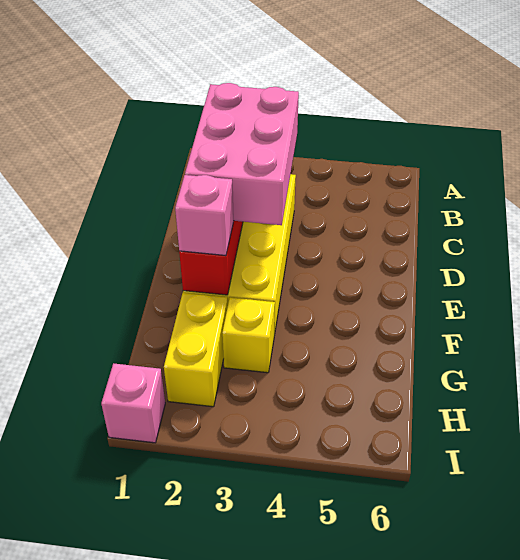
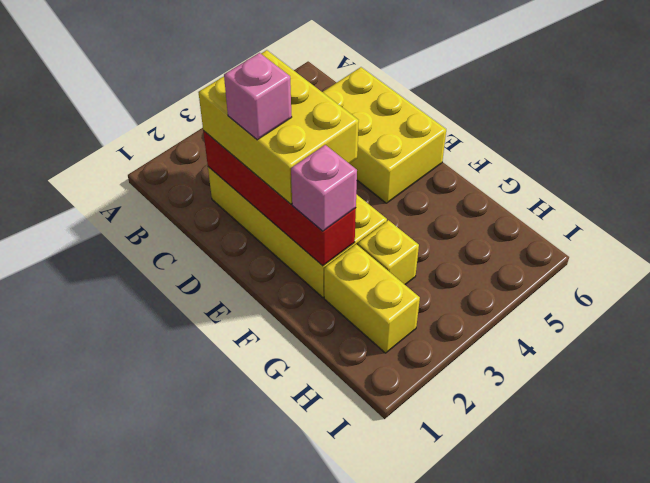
pink brick C2:E3 level 3 -> yellow brick C2:E3 level 3
none -> yellow brick C5:E6 level 1
pink brick I1 level 1 -> pink brick D2 level 4

